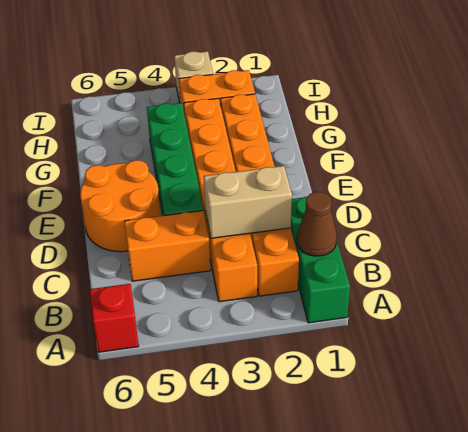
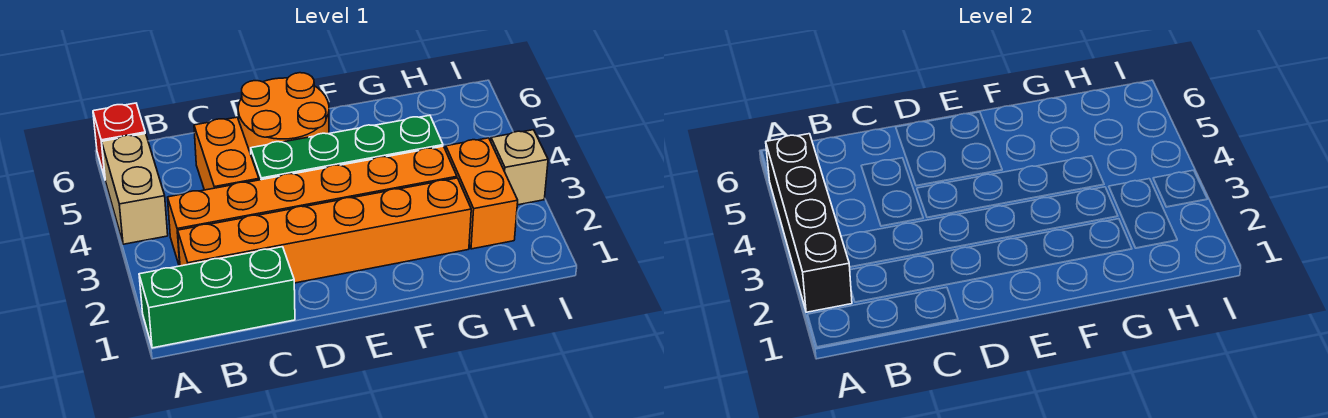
none -> black brick A2:A5 level 2
brown cone B1 level 2 -> none
tan brick C2:C3 level 2 -> tan brick A4:A5 level 1

